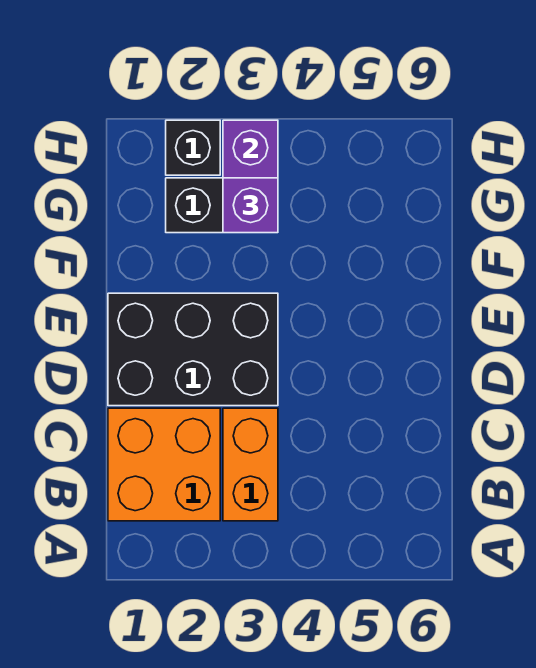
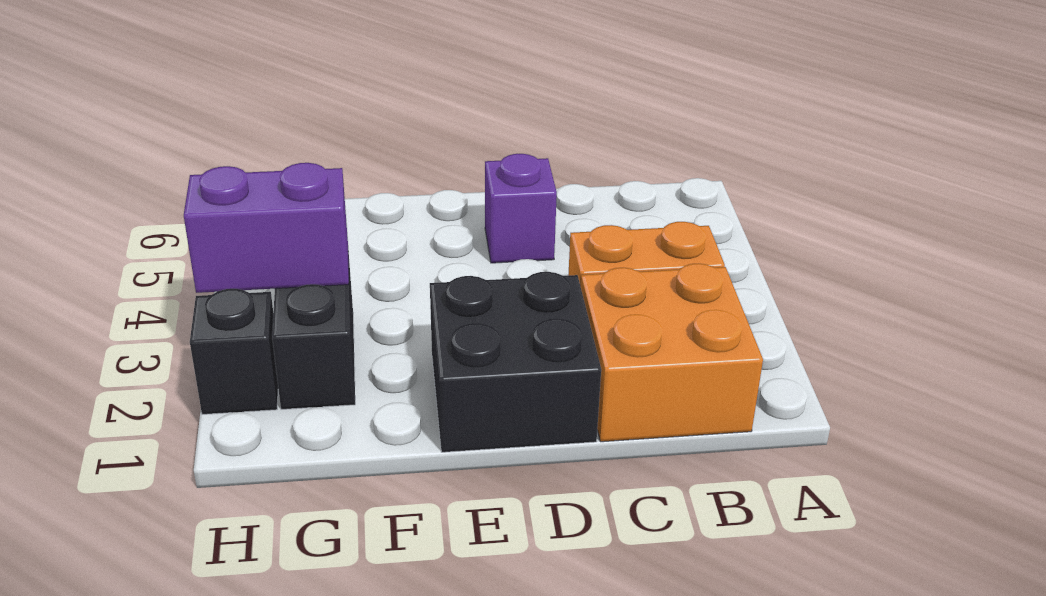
black brick D1:E3 level 1 -> black brick D1:E2 level 1
purple brick G3 level 3 -> purple brick D5 level 1

